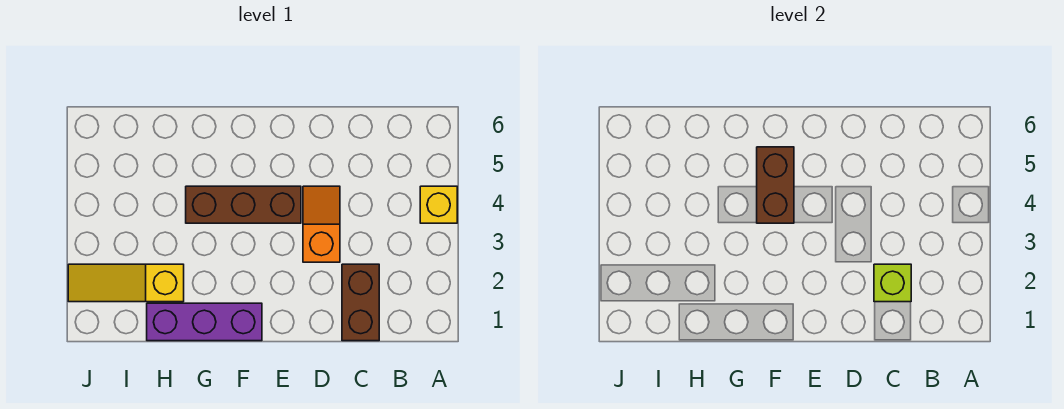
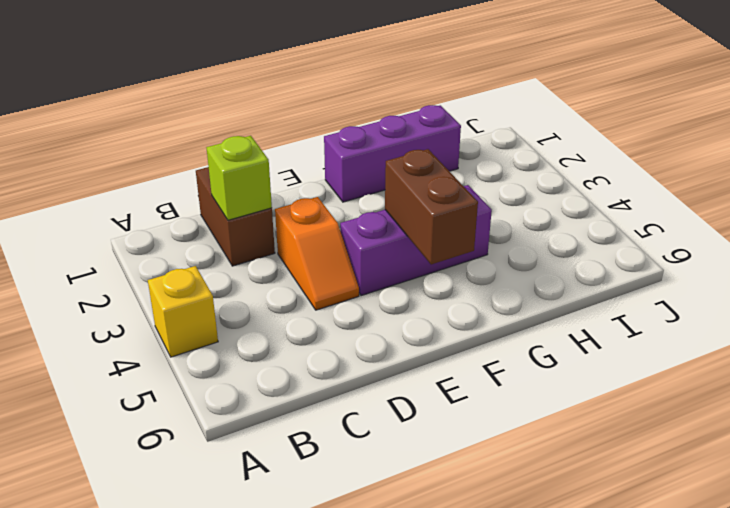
brown brick E4:G4 level 1 -> purple brick E4:G4 level 1
yellow slope H2:J2 level 1 top H -> none

